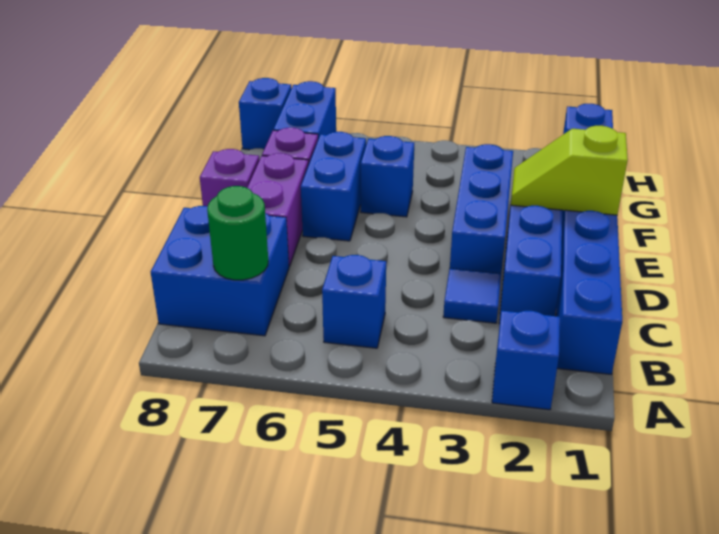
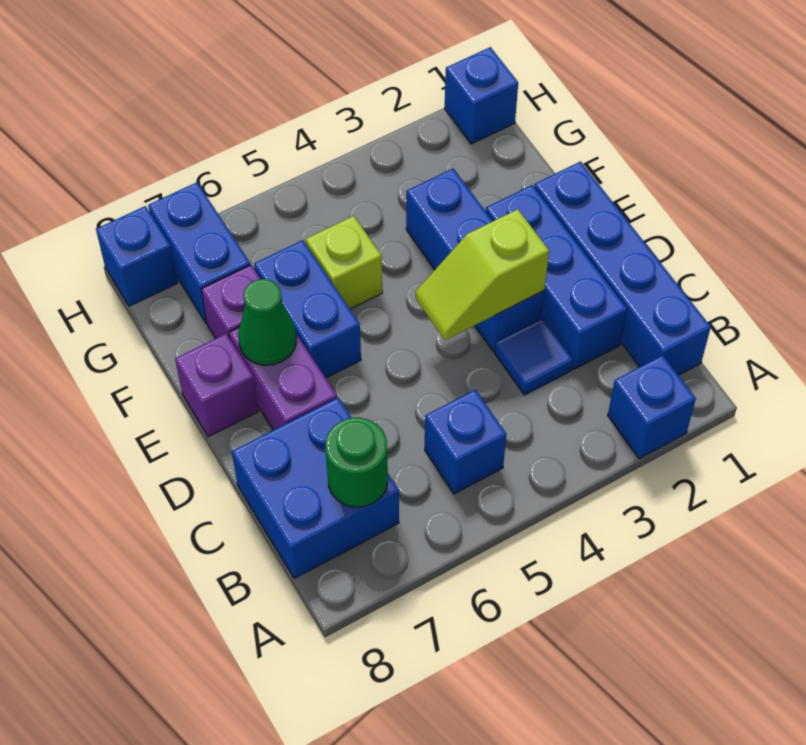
lime slope E1:E2 level 2 top 1 -> lime slope D3:D4 level 2 top 3
none -> green cone E7 level 2
blue brick F5 level 1 -> lime brick F5 level 1

